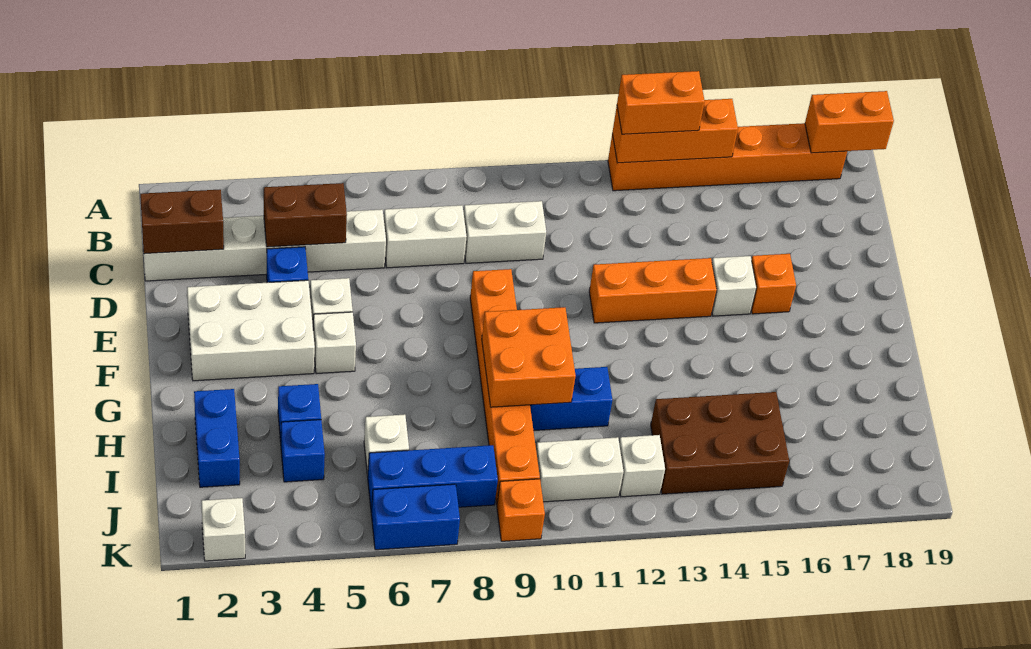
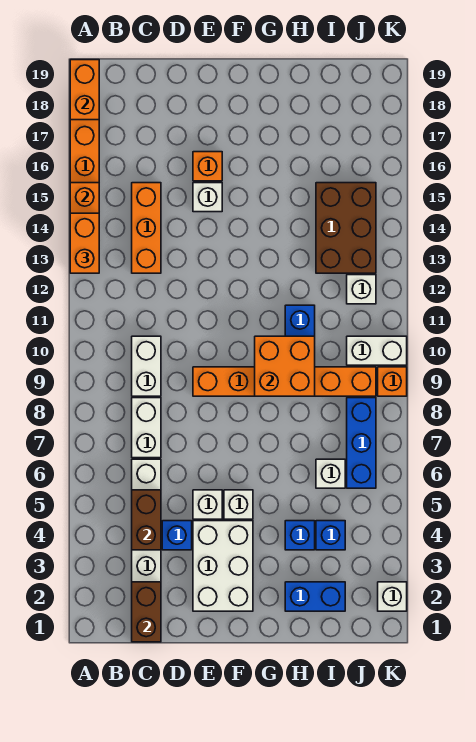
orange brick E12:E14 level 1 -> orange brick C13:C15 level 1
white brick J10:J11 level 1 -> white brick J10:K10 level 1
blue brick K6:K7 level 1 -> none

